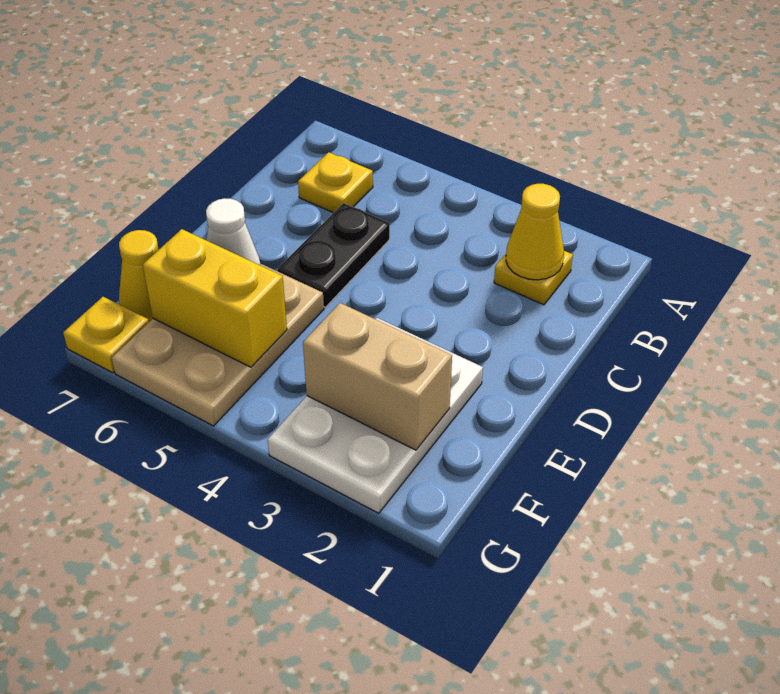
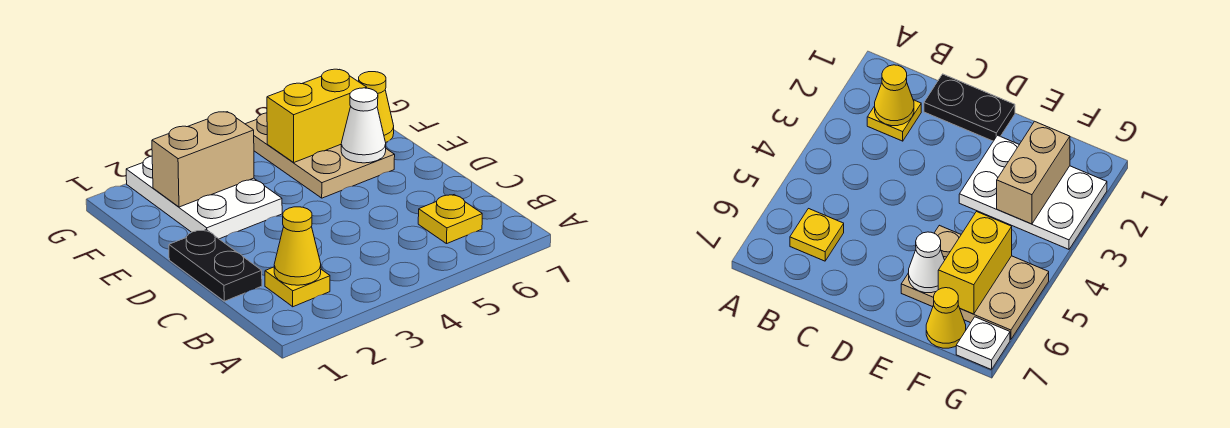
black plate C5:D5 level 1 -> black plate C1:D1 level 1
yellow plate G7 level 1 -> white plate G7 level 1

